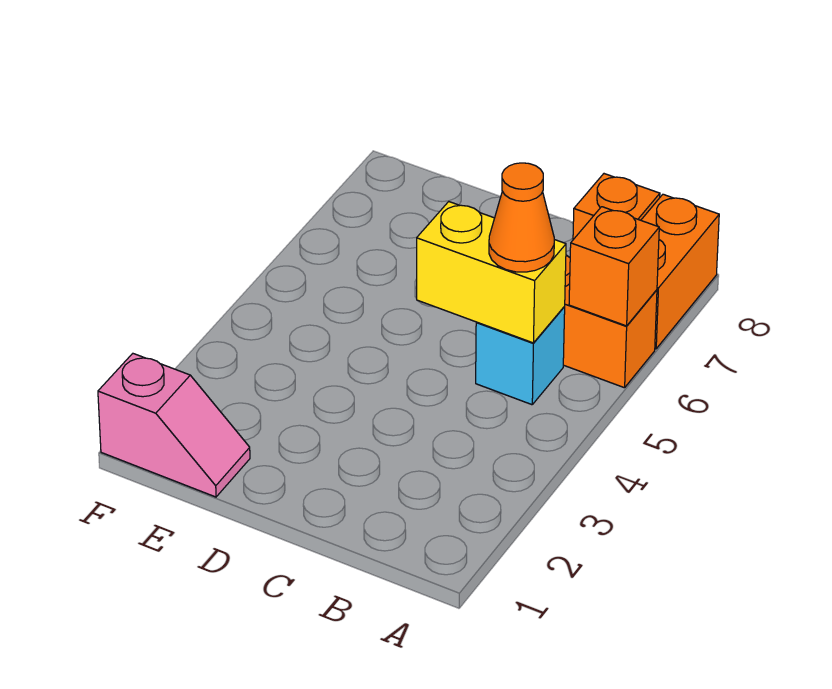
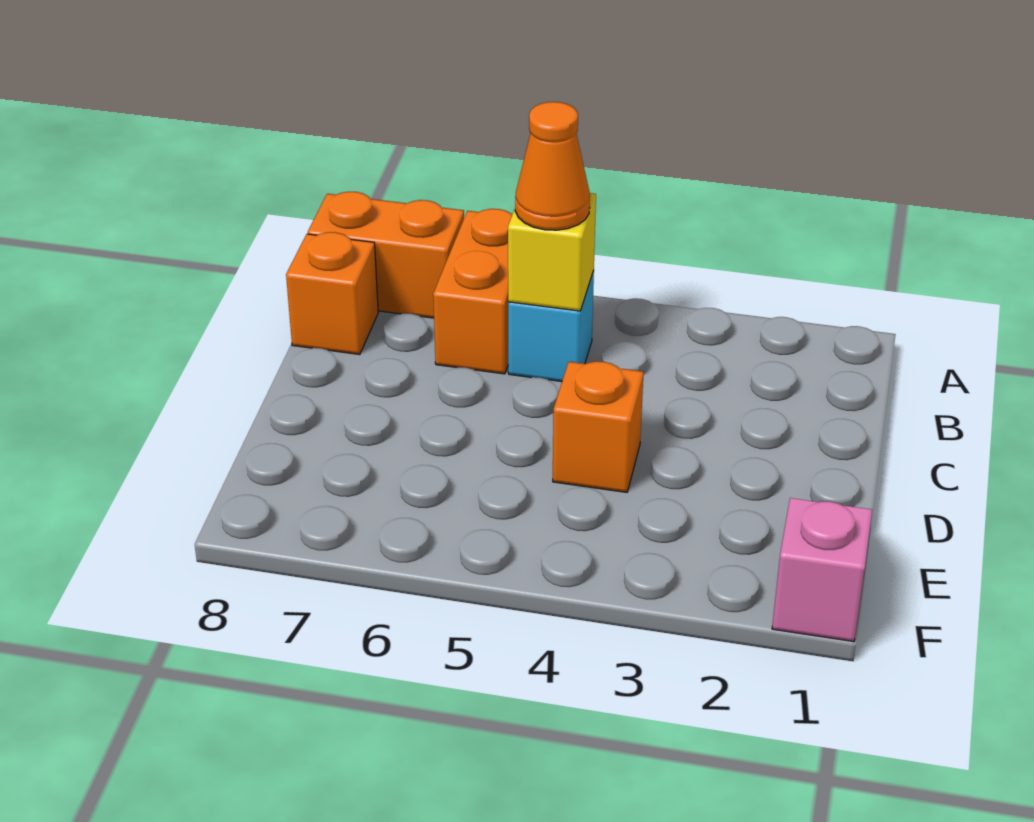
orange brick A6 level 2 -> orange brick D4 level 1
yellow brick B5:C5 level 2 -> yellow brick B5 level 2

